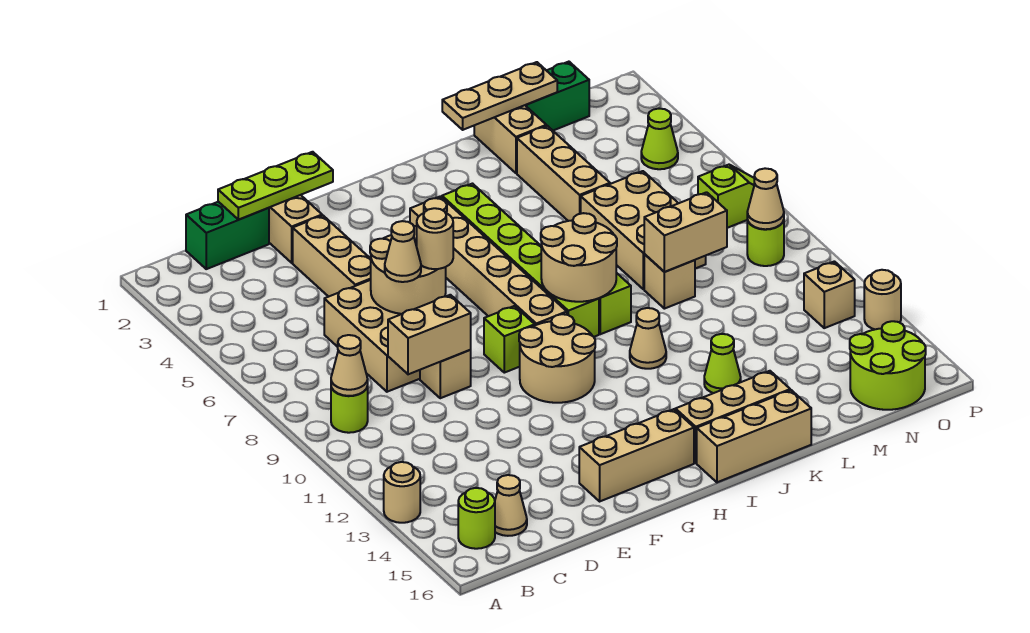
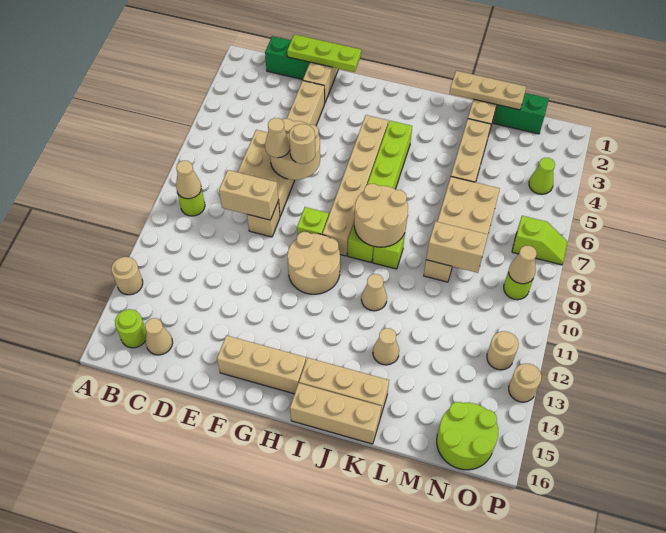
lime cone K13 level 1 -> tan cone K13 level 1
tan brick O12 level 1 -> tan round brick O12 level 1

